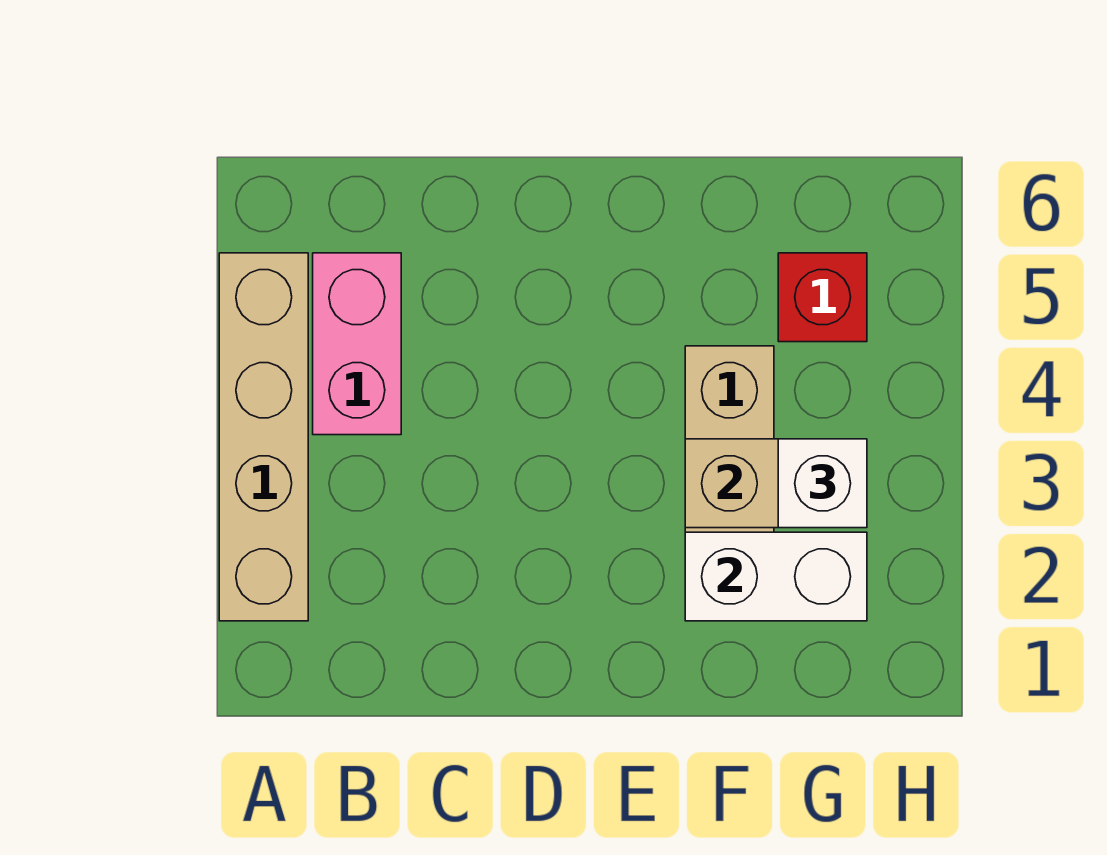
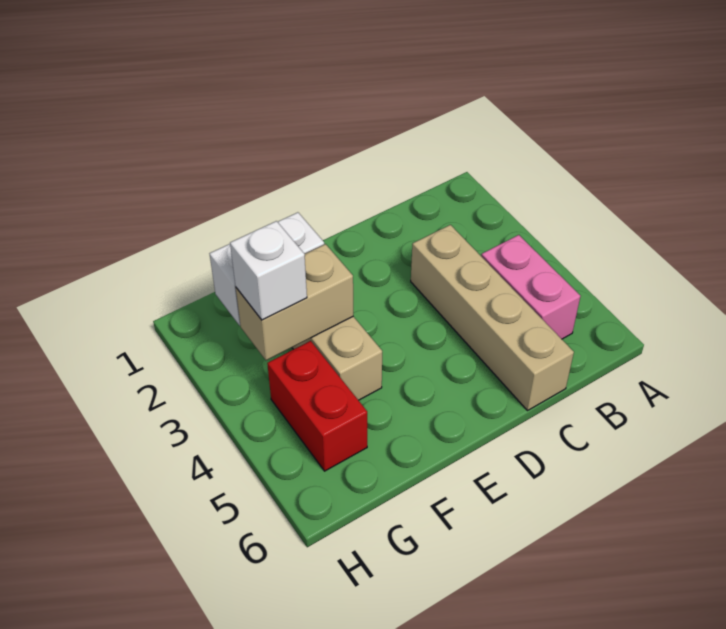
tan brick A2:A5 level 1 -> tan brick C3:C6 level 1
red brick G5 level 1 -> red brick G4:G5 level 1

